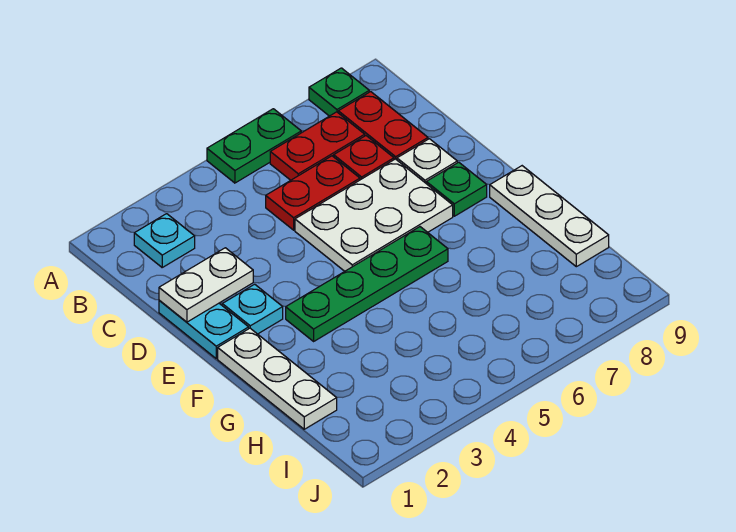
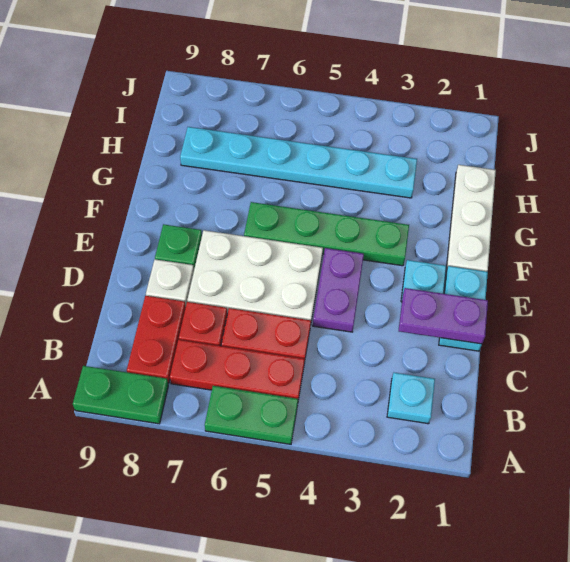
green plate A8 level 1 -> green plate A8:A9 level 1
red plate B6:B7 level 1 -> red plate B5:B7 level 1
white plate D1:D2 level 2 -> purple plate D1:D2 level 2
none -> purple plate D4:E4 level 1
white plate F9:H9 level 1 -> none
none -> cyan plate H3:H8 level 1

